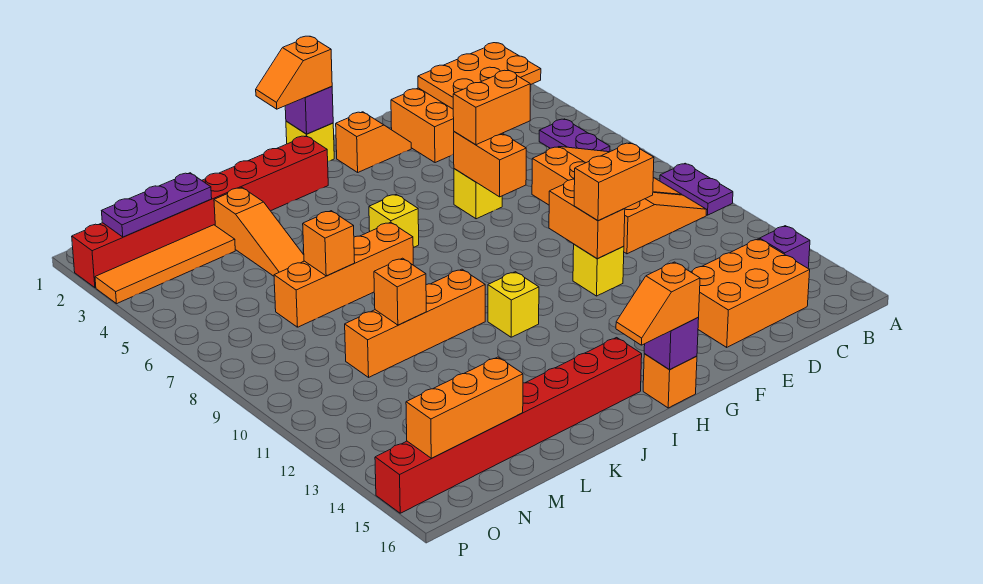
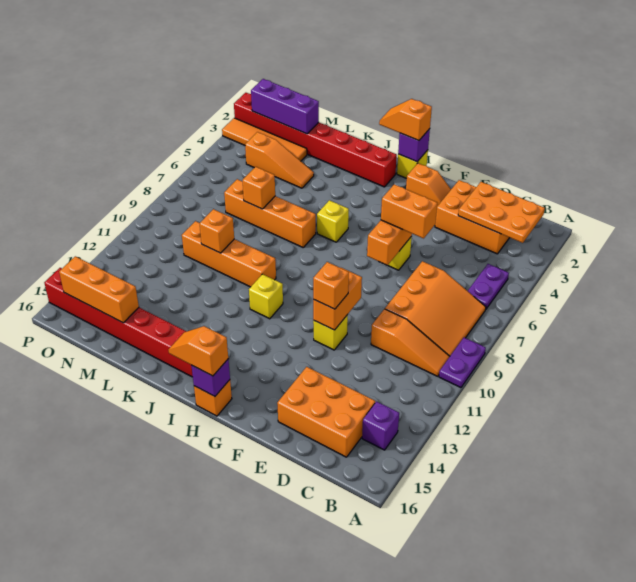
orange brick E11:F11 level 3 -> orange brick F11 level 3
orange slope L3:L5 level 1 top 3 -> orange slope L4:N4 level 1 top N
purple plate M2:O2 level 2 -> purple brick M2:O2 level 2

